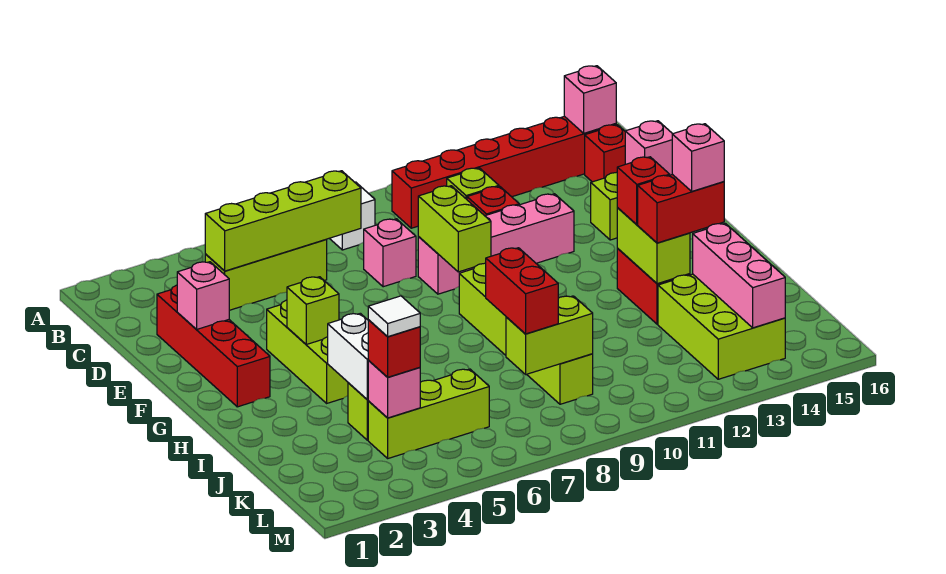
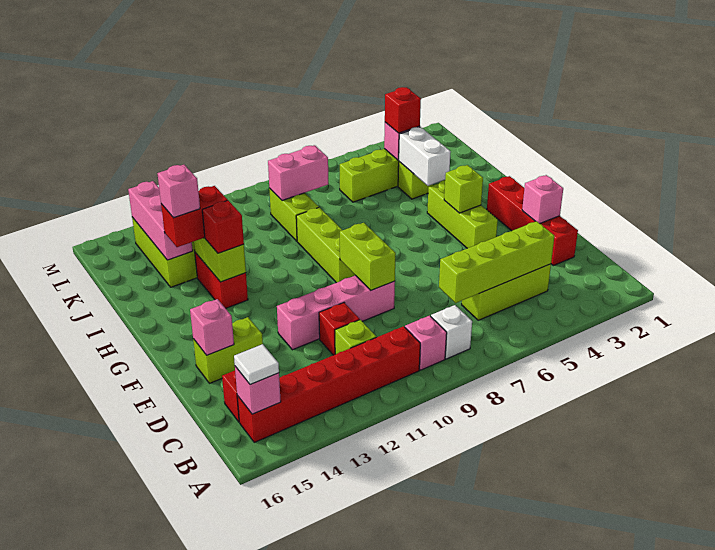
pink brick D8 level 1 -> pink brick B9 level 1
red brick J8:K8 level 3 -> none
white tile K4 level 4 -> white tile B15 level 3
lime brick K8:K9 level 2 -> pink brick K8:K9 level 2

